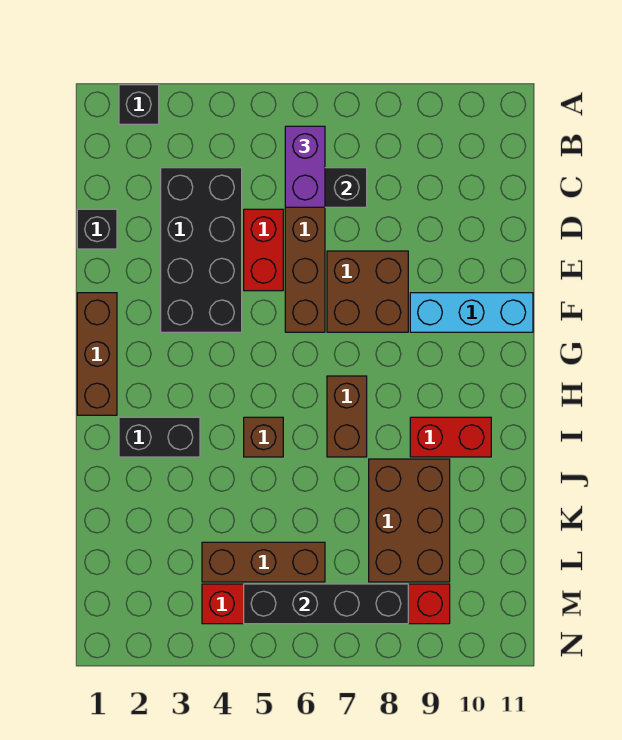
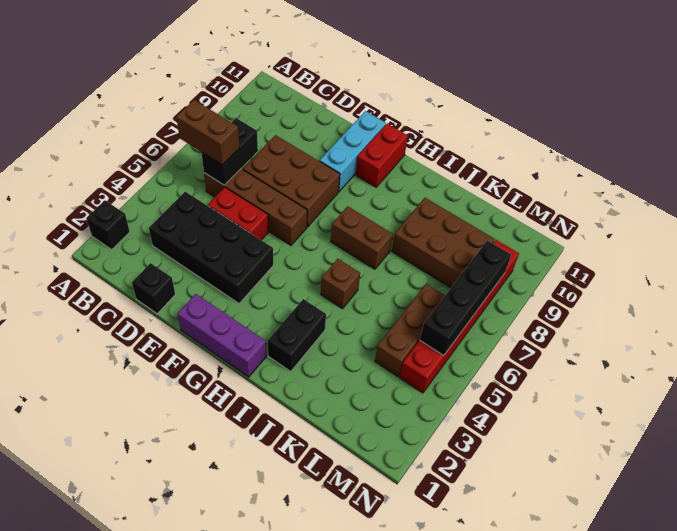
purple brick B6:C6 level 3 -> brown brick B6:C6 level 3
brown brick E7:F8 level 1 -> brown brick D7:F8 level 1
brown brick F1:H1 level 1 -> purple brick F1:H1 level 1
red brick I9:I10 level 1 -> red brick G10:G11 level 1

